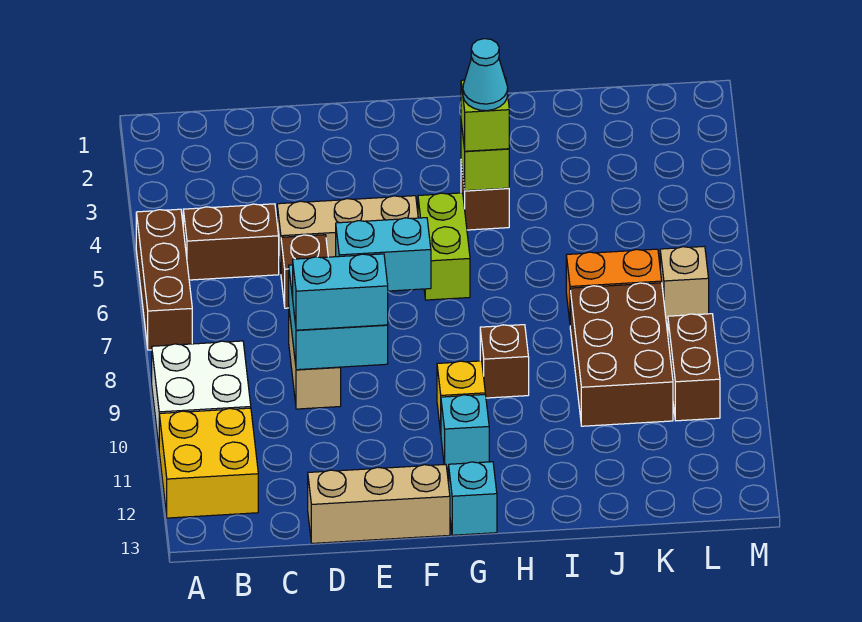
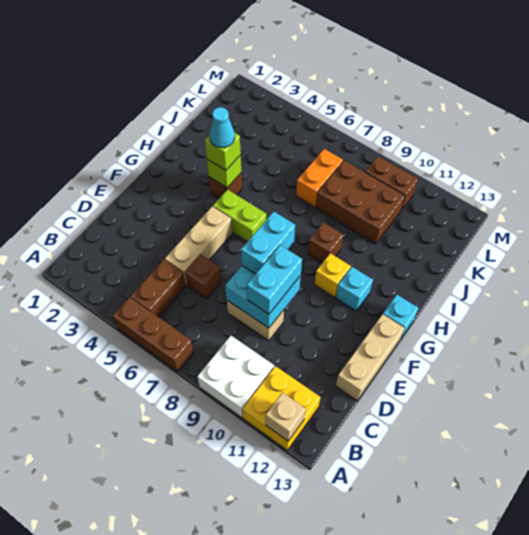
tan brick L7 level 1 -> tan brick A12 level 2

